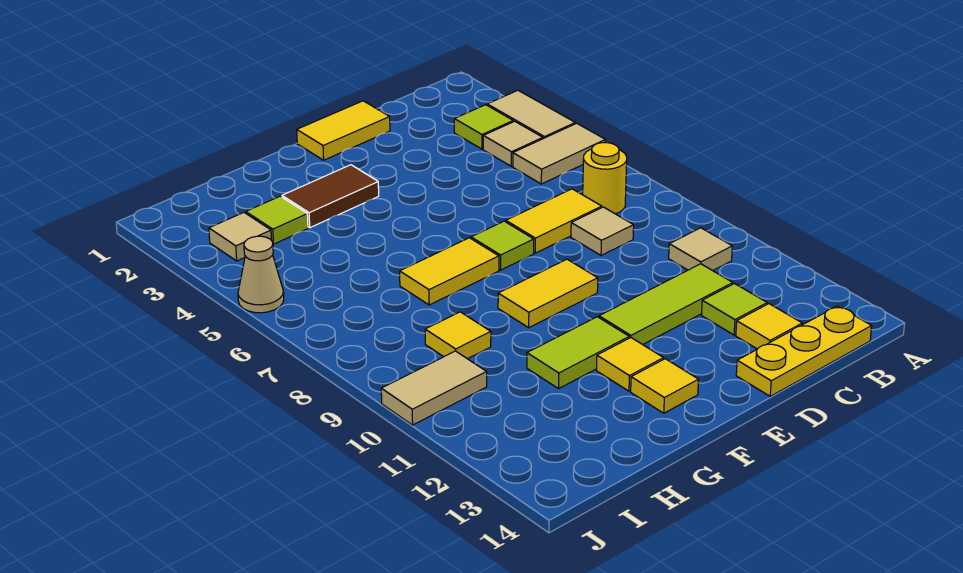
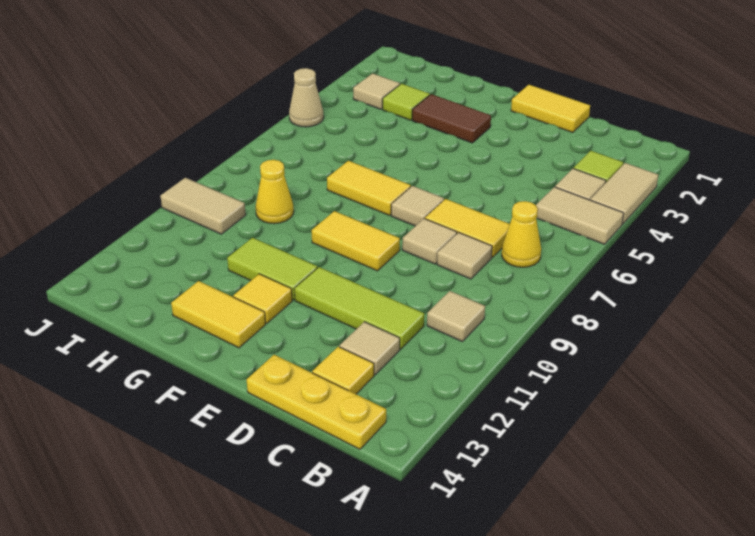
yellow round brick B7 level 1 -> yellow cone B7 level 1
lime tile C12 level 1 -> tan tile C12 level 1
none -> tan tile D8 level 1
lime tile E7 level 1 -> tan tile E7 level 1
yellow tile F13 level 1 -> yellow tile F13:G13 level 1
yellow tile H9 level 1 -> yellow cone H9 level 1

